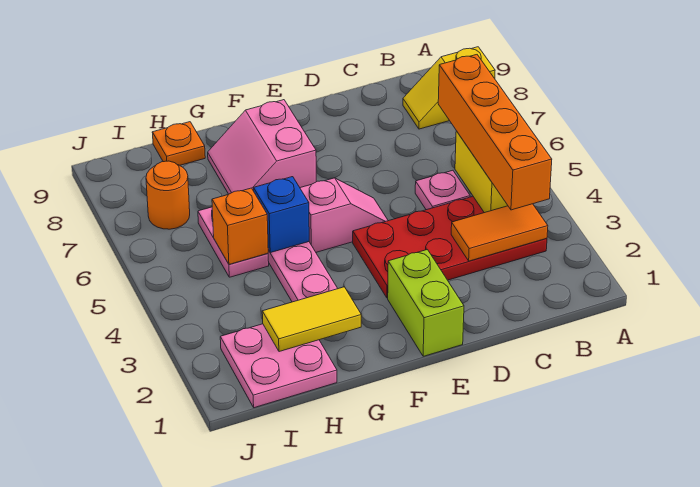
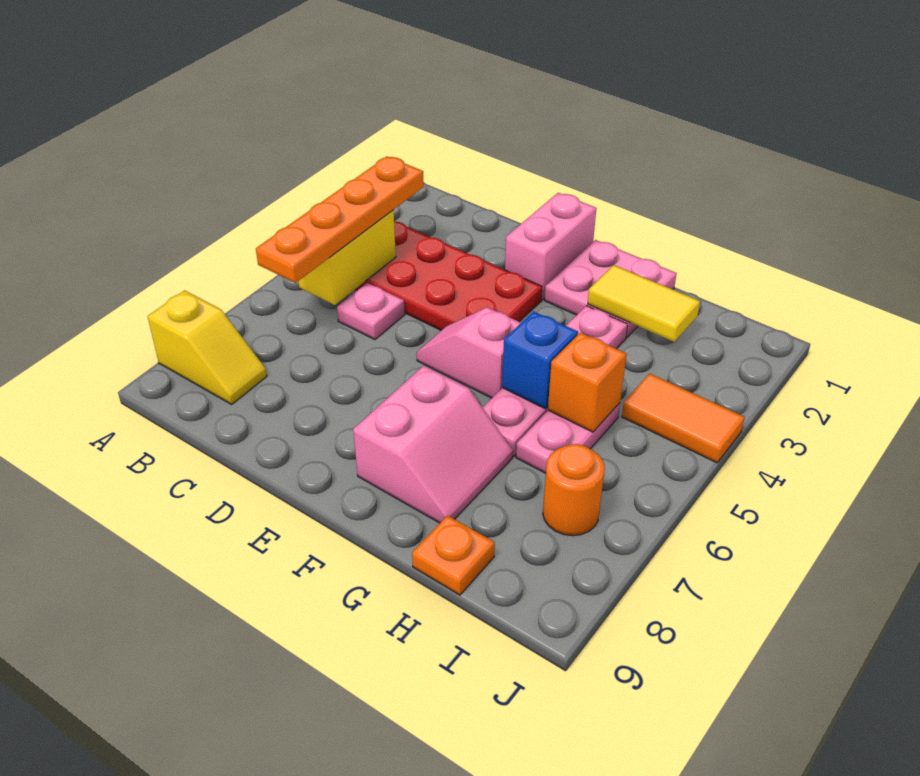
orange tile B3:C3 level 2 -> orange tile I4:J4 level 1
orange brick B3:B6 level 3 -> orange plate B3:B6 level 3
lime brick E1:E2 level 1 -> pink brick E1:E2 level 1
pink plate H1:I2 level 1 -> pink plate F1:G2 level 1

